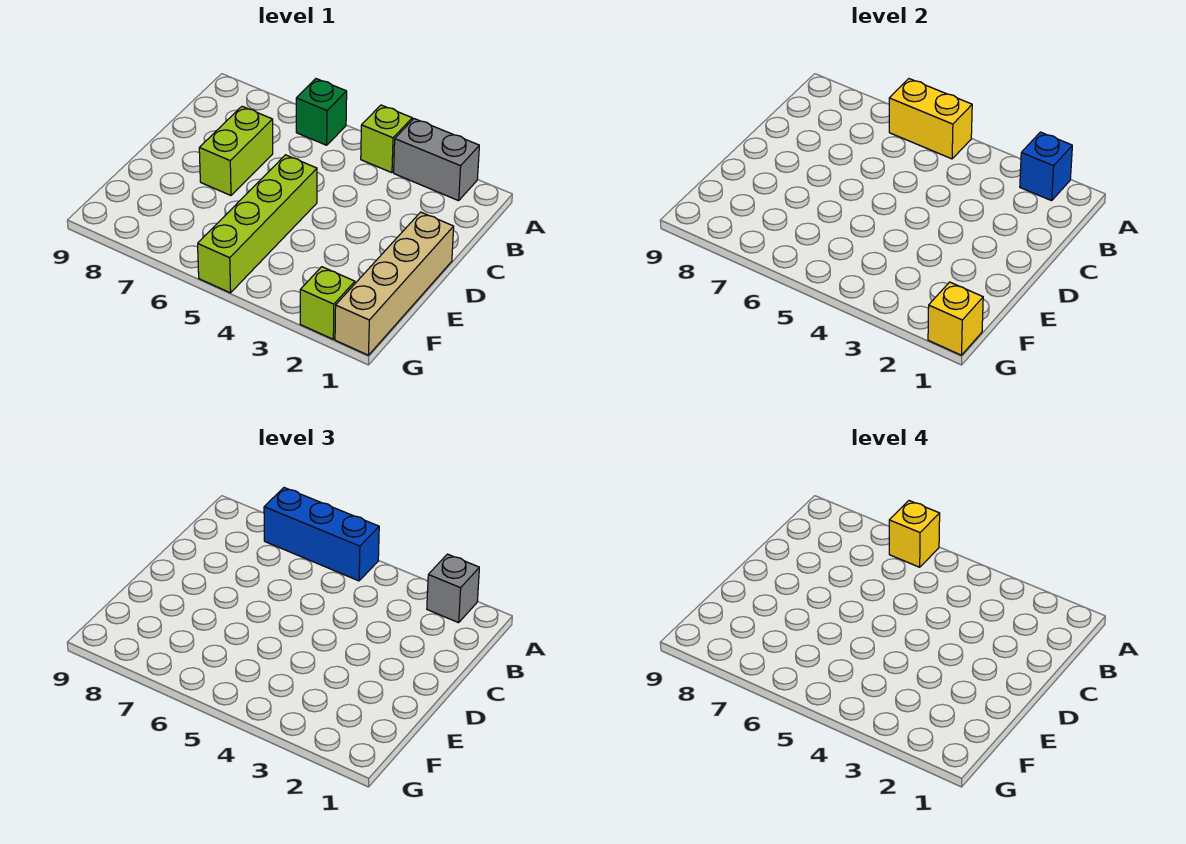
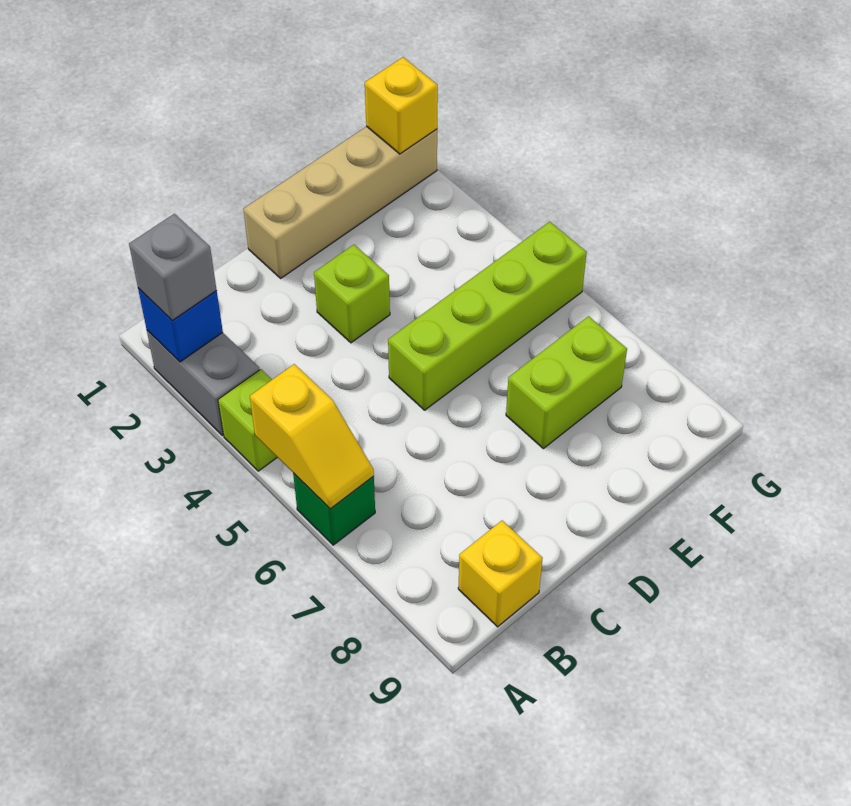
yellow brick A5:A6 level 2 -> yellow slope A5:A6 level 2 top 5
blue brick A5:A7 level 3 -> none
yellow brick A6 level 4 -> yellow brick B9 level 1
lime brick C7:D7 level 1 -> lime brick E7:F7 level 1
lime brick G2 level 1 -> lime brick D3 level 1

